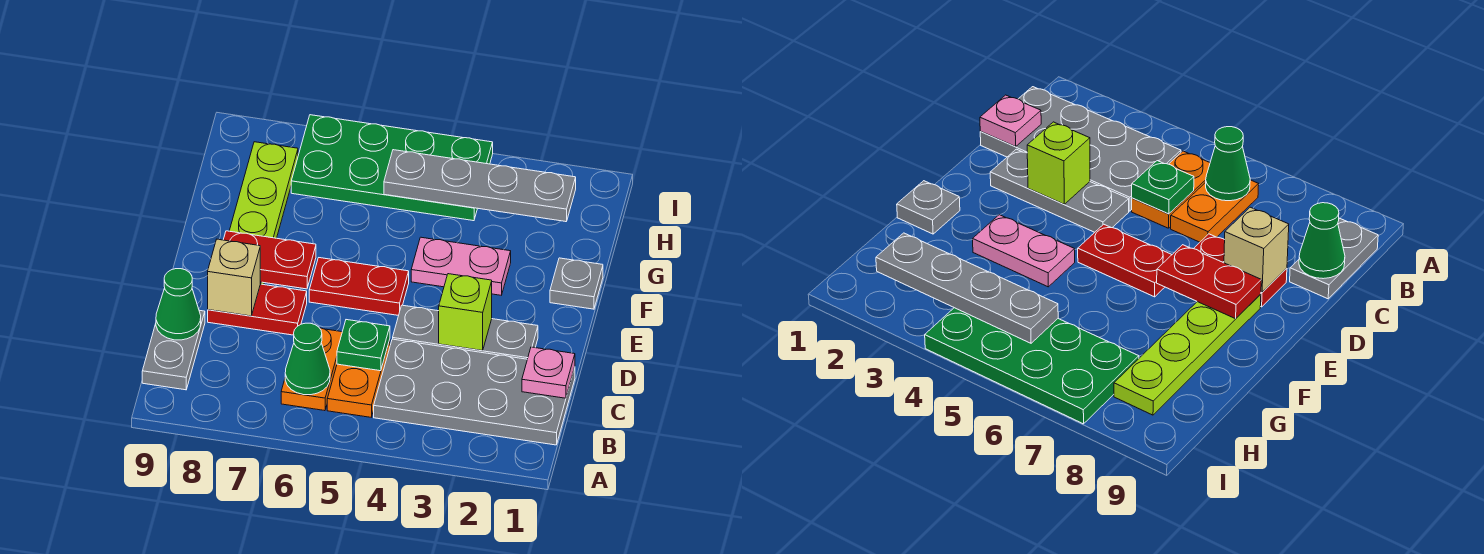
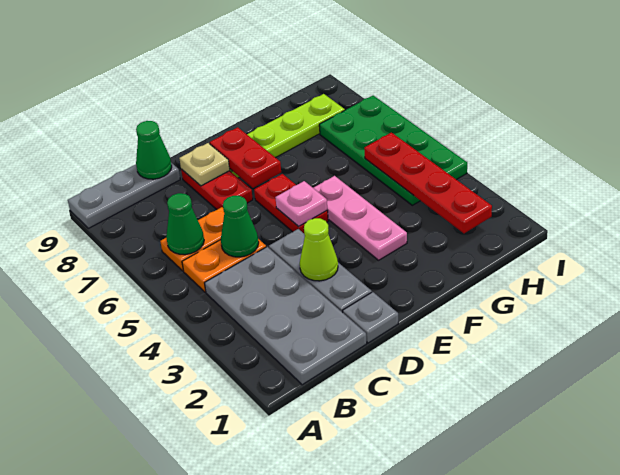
grey plate B9:C9 level 1 -> grey plate A9:C9 level 1
pink plate C1 level 2 -> pink plate E5 level 2
green plate C5 level 2 -> green cone C5 level 2
lime brick D3 level 2 -> lime cone D3 level 2
tan brick D8 level 2 -> tan plate D8 level 2
grey plate F1 level 1 -> grey plate D1 level 1
pink plate F3:F4 level 1 -> pink plate F3:F5 level 1
grey plate H2:H5 level 2 -> red plate H2:H5 level 2

